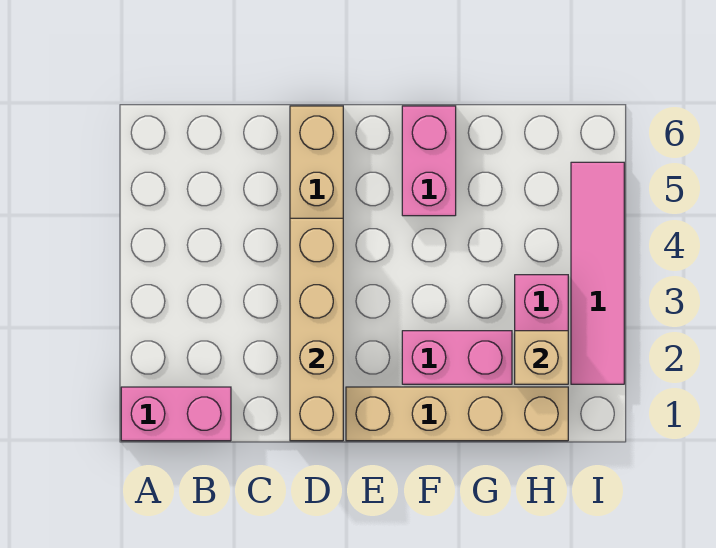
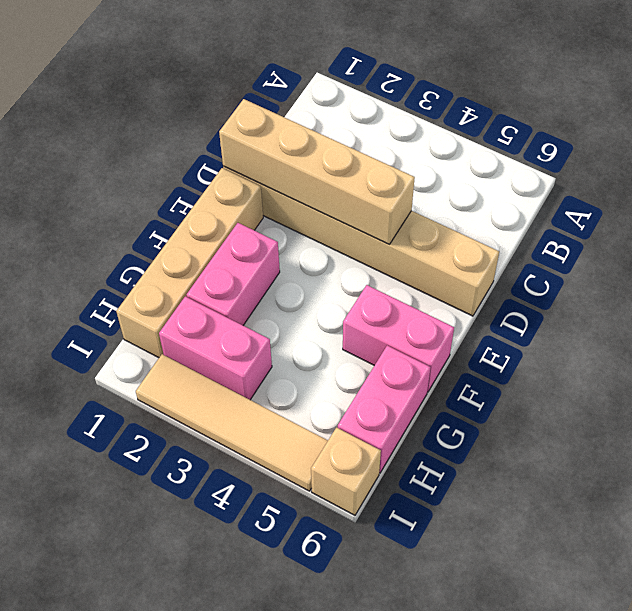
pink brick A1:B1 level 1 -> pink brick G6:H6 level 1
tan brick H2 level 2 -> tan brick I6 level 1
pink tile I2:I5 level 1 -> tan tile I2:I5 level 1

